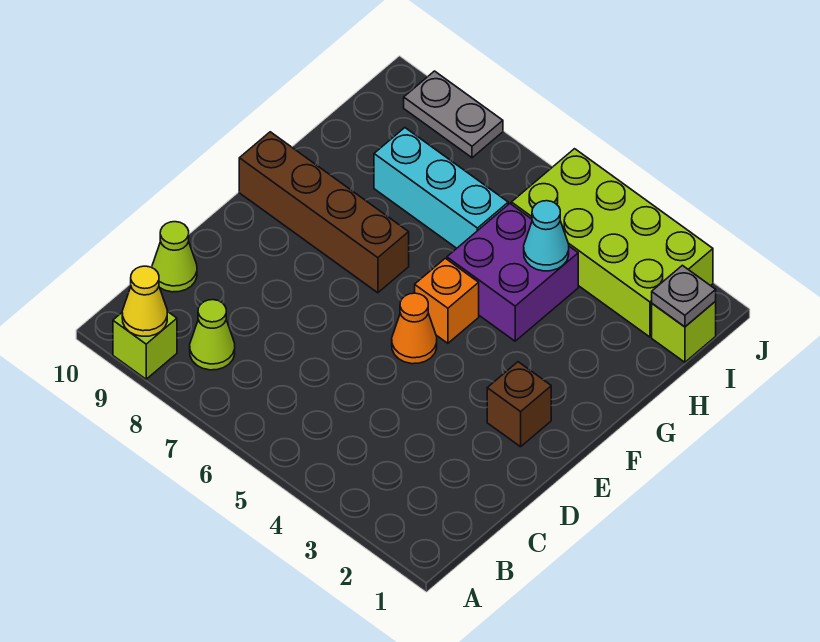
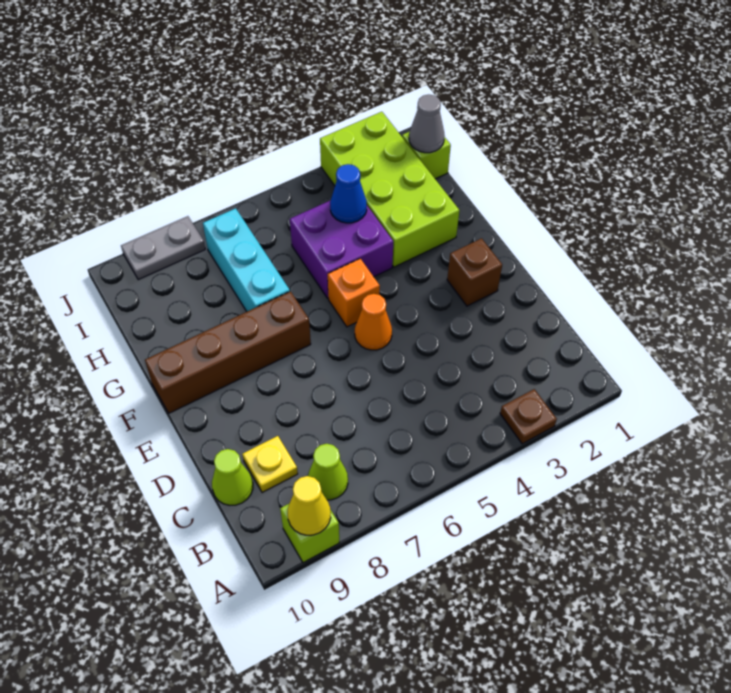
none -> brown plate A3 level 1
none -> yellow plate C9 level 1
cyan cone H4 level 2 -> blue cone H4 level 2
cyan brick H6:H8 level 1 -> cyan brick G7:I7 level 1
grey plate I1 level 2 -> grey cone I1 level 2
lime brick I2:J5 level 1 -> lime brick G2:J3 level 1

